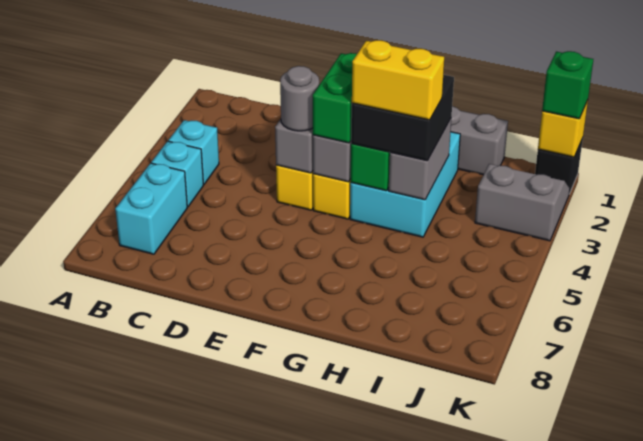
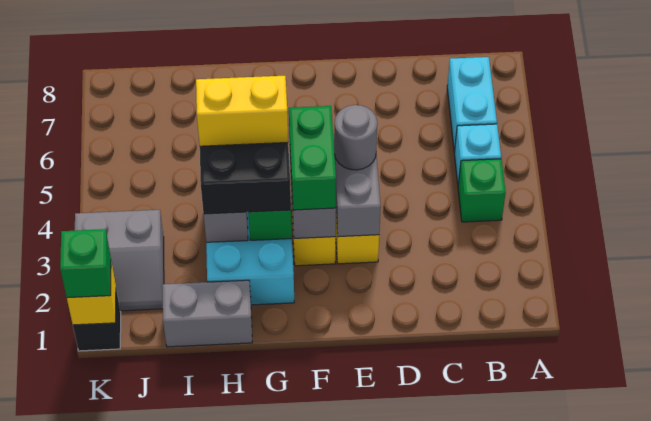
cyan brick B4 level 1 -> green brick B4 level 1

